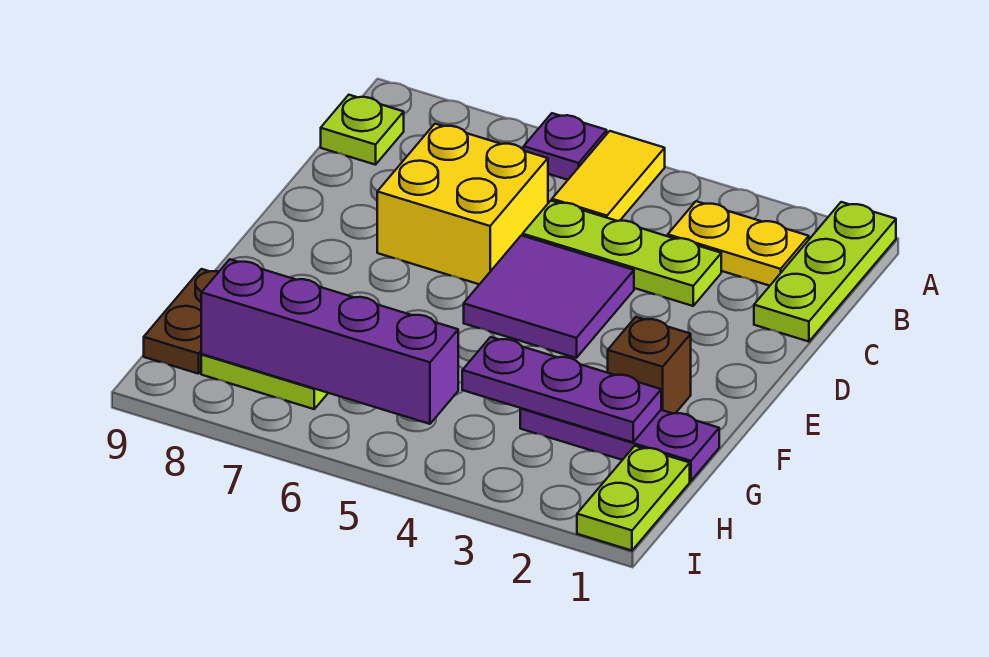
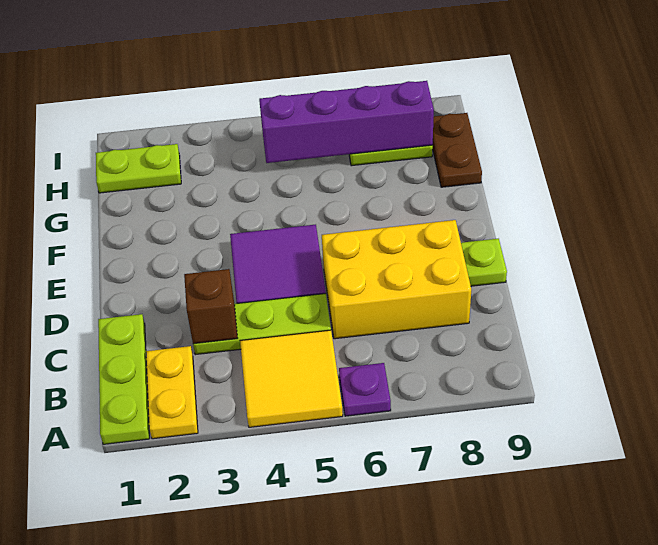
yellow tile A5:B5 level 1 -> yellow tile A4:B5 level 1
yellow plate B2:B3 level 1 -> yellow plate A2:B2 level 1
lime plate B9 level 1 -> lime plate D9 level 1
yellow brick C6:D7 level 1 -> yellow brick C6:D8 level 1
brown brick F2 level 1 -> brown brick C3 level 2
purple plate G1:G3 level 1 -> none
purple plate G2:G4 level 2 -> none
lime plate H1:I1 level 1 -> lime plate H1:H2 level 1

